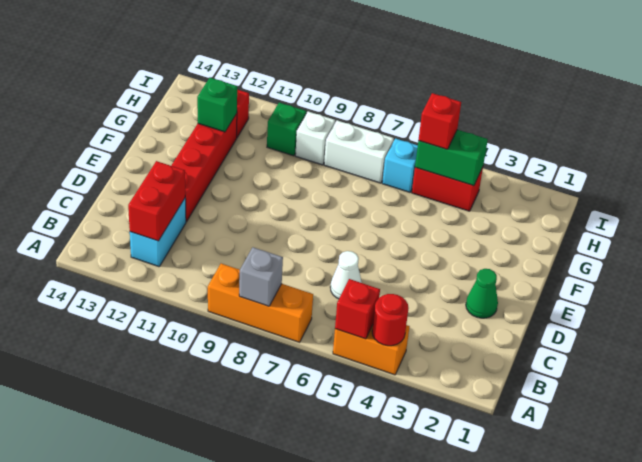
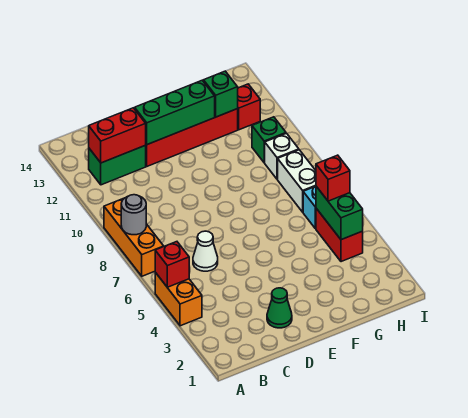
red round brick A4 level 2 -> none
grey brick A8 level 2 -> grey round brick A8 level 2
cyan brick B12:C12 level 1 -> green brick B12:C12 level 1
none -> green brick D12:F12 level 2

